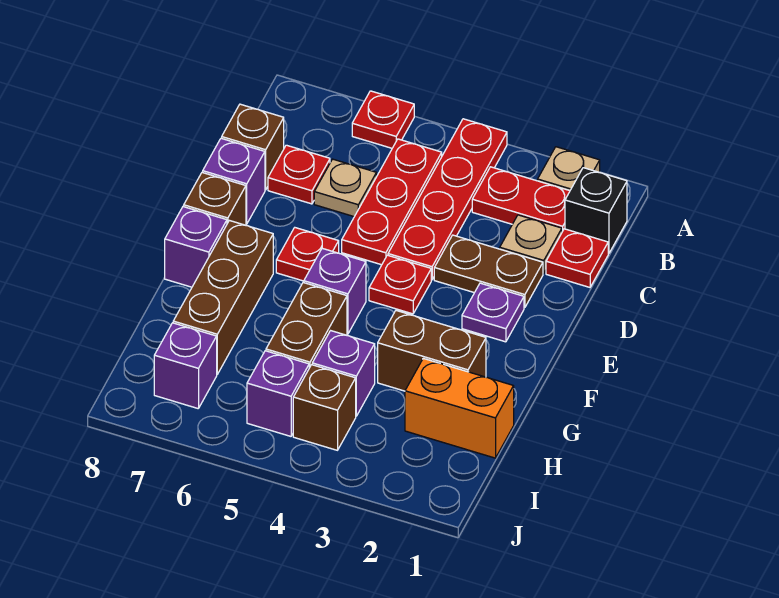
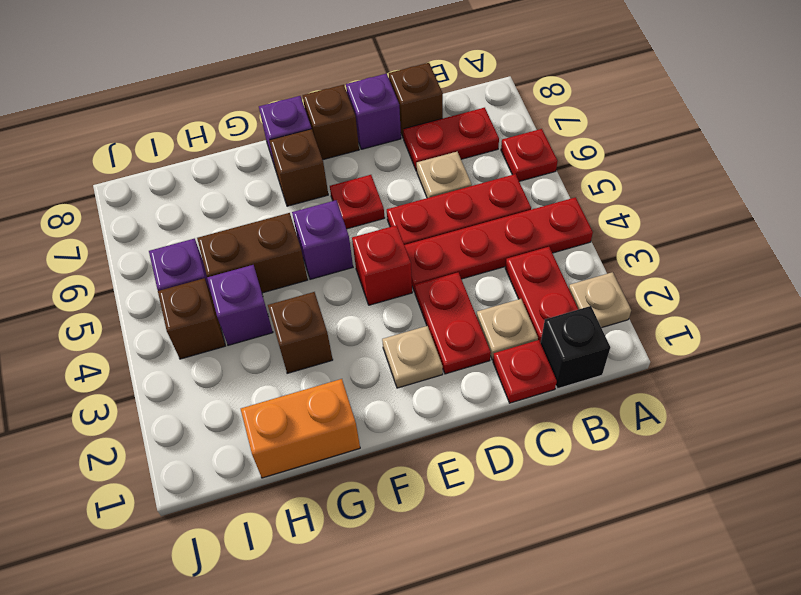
red plate C7 level 1 -> red plate B7:C7 level 1
brown plate D2:D3 level 1 -> red plate D2:D3 level 1
purple plate E2 level 1 -> tan plate E2 level 1
red plate E4 level 1 -> red brick E4 level 1
brown brick F7:H7 level 1 -> brown brick F7 level 1
brown brick G2:G3 level 1 -> brown brick G3 level 1
orange brick H1:H2 level 1 -> orange brick G1:H1 level 1
purple brick I7 level 1 -> none

